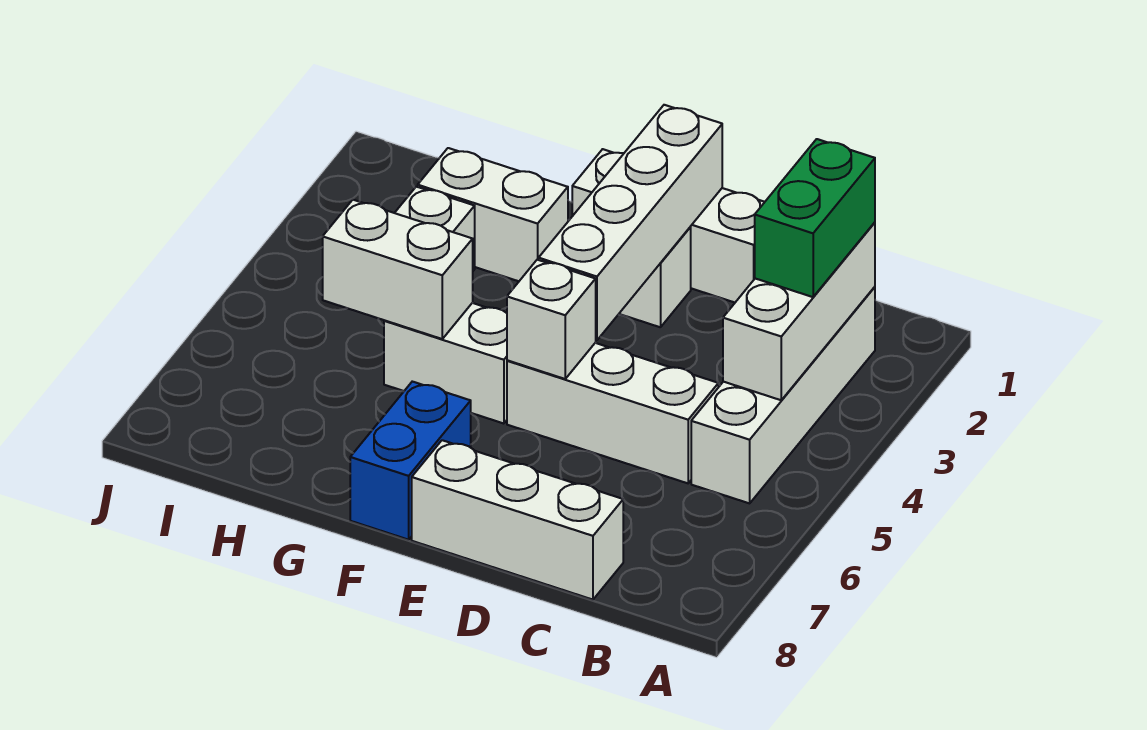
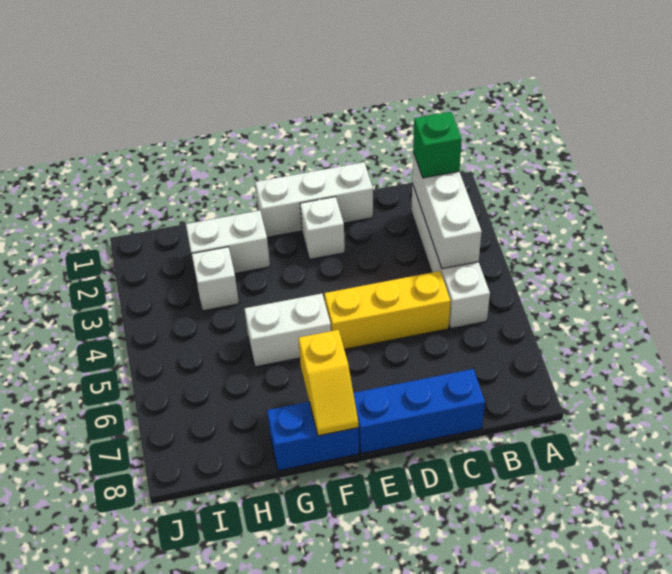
green brick B2:B3 level 3 -> green brick B2 level 3
white brick C5:E5 level 1 -> yellow brick C5:E5 level 1
white brick C8:E8 level 1 -> blue brick C8:E8 level 1
white brick E1:E4 level 2 -> none
white brick E5 level 2 -> none
blue brick F7:F8 level 1 -> blue brick F8:G8 level 1
none -> yellow slope F7:F8 level 2 top 7
white brick G5:H5 level 2 -> none

